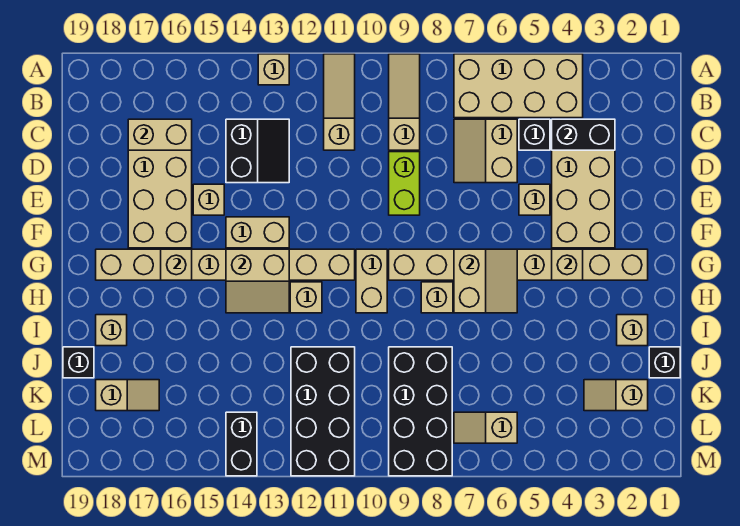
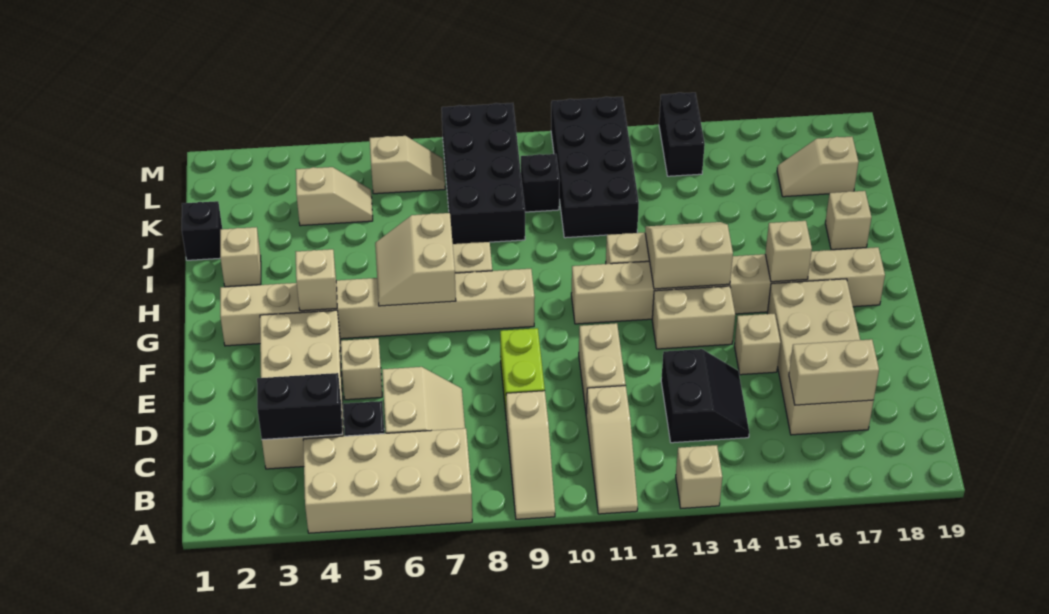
black slope C13:D14 level 1 top 14 -> black slope C13:D14 level 1 top 13
tan brick G10:H10 level 1 -> tan brick D11:E11 level 1
black brick J19 level 1 -> black brick K10 level 1
tan slope K2:K3 level 1 top 2 -> tan slope K4:K5 level 1 top 4

